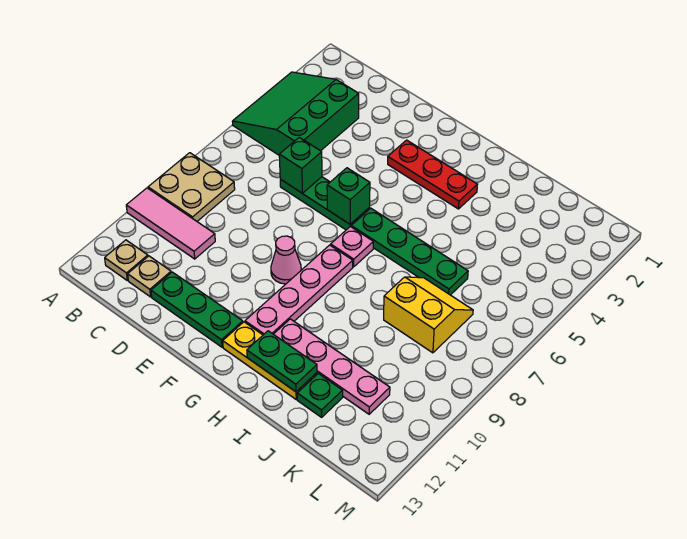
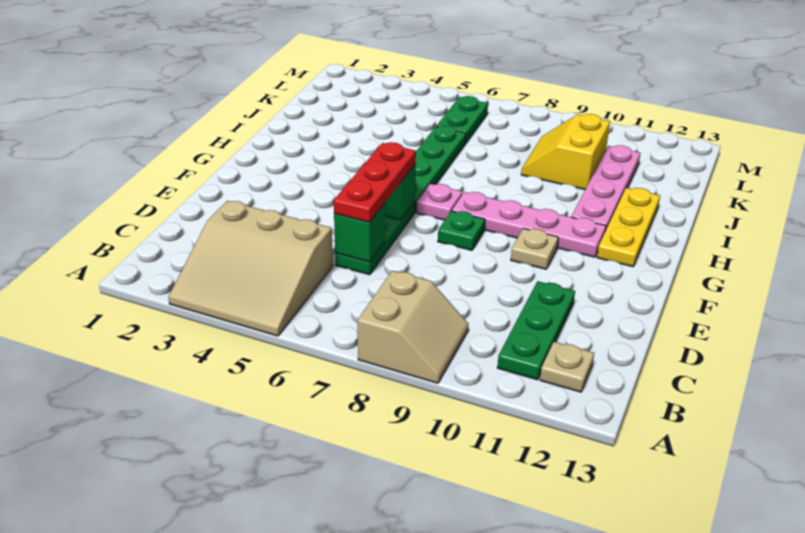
green slope A3:C5 level 1 top C -> tan slope A3:C5 level 1 top C
tan plate A8:B9 level 1 -> tan slope A8:B9 level 1 top 8
pink tile A10:C10 level 1 -> none
tan plate C12 level 1 -> tan plate F10 level 1
green plate D12:F12 level 1 -> green plate B11:D11 level 1
red plate F3:H3 level 1 -> red plate D6:F6 level 3
pink cone F9 level 1 -> none
green plate H12:I12 level 2 -> green plate K6:L6 level 1
yellow slope J7:K8 level 1 top 8 -> yellow slope J9:K10 level 1 top 10
green plate J12 level 1 -> green plate F8 level 1

